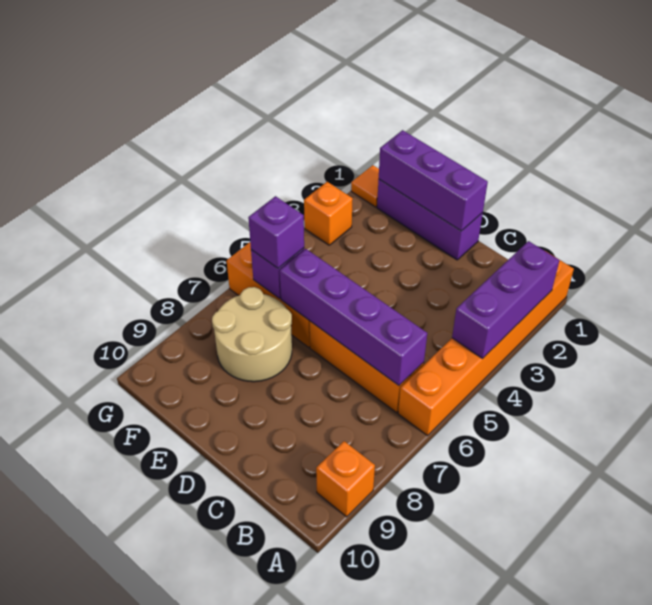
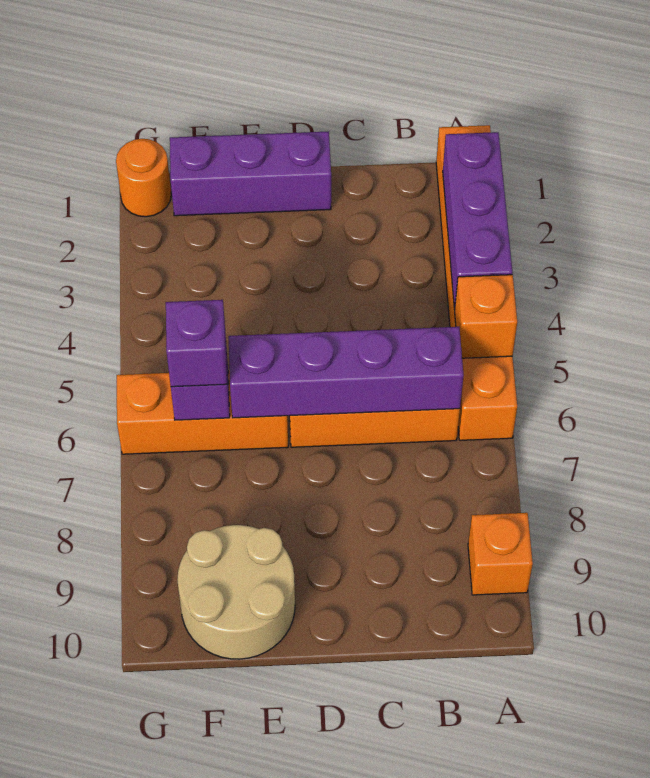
purple brick D1:F1 level 2 -> none
tan round brick E7:F8 level 1 -> tan round brick E9:F10 level 1
orange tile G1 level 1 -> orange round brick G1 level 1
orange brick G3 level 1 -> orange brick A5 level 2

